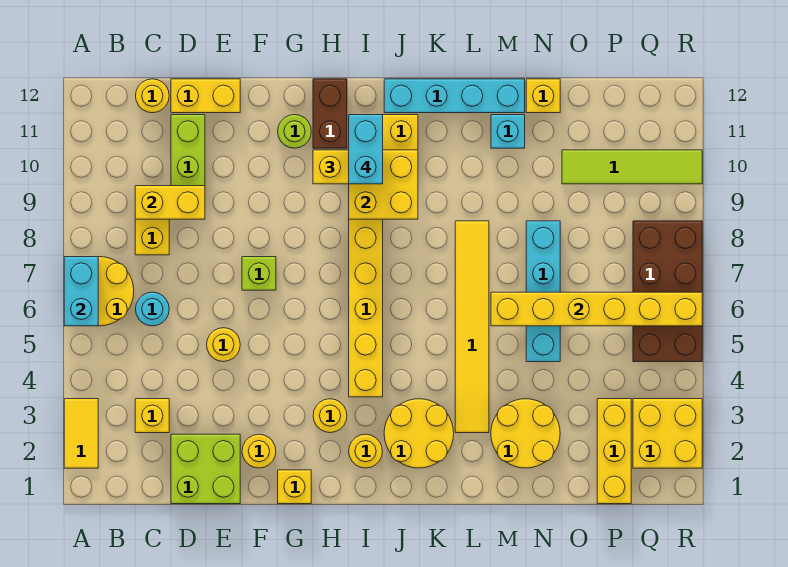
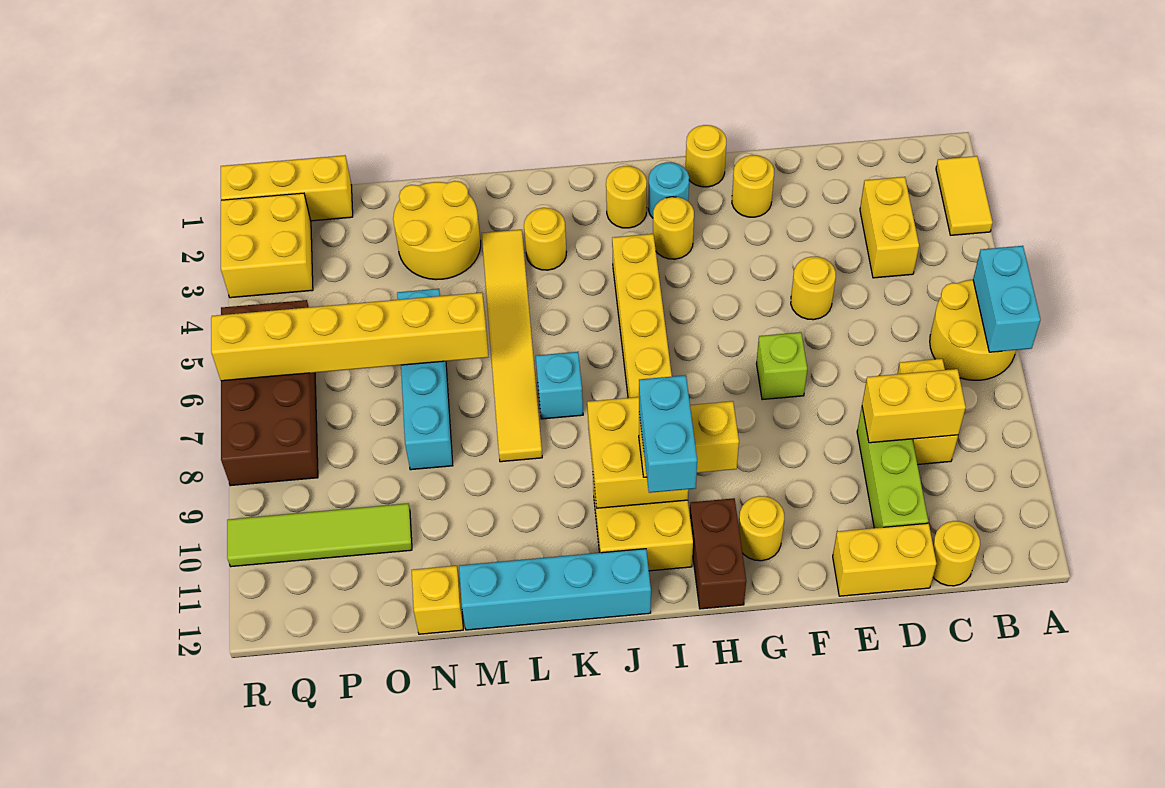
yellow brick C3 level 1 -> yellow brick C3:C4 level 1
cyan round brick C6 level 1 -> cyan round brick H2 level 1
lime brick D1:E2 level 1 -> none
yellow brick G1 level 1 -> yellow round brick G1 level 1
lime round brick G11 level 1 -> yellow round brick G11 level 1
yellow round brick J2:K3 level 1 -> yellow round brick K3 level 1
cyan brick M11 level 1 -> cyan brick K7 level 1
yellow brick P1:P3 level 1 -> yellow brick P1:R1 level 1

